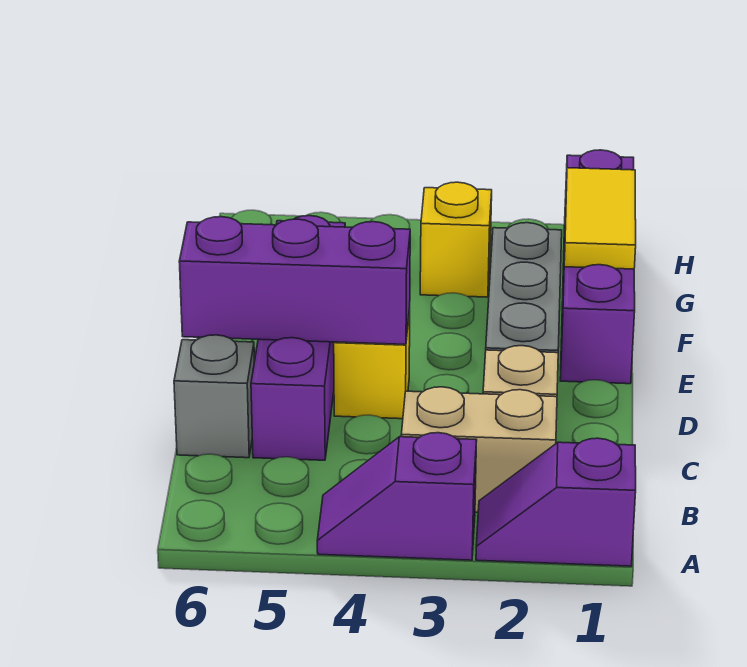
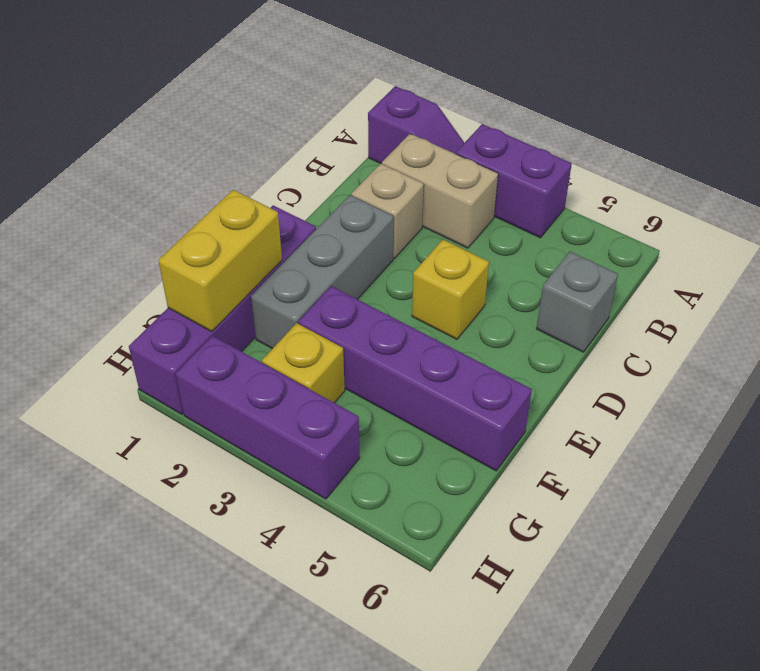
purple slope A3:A4 level 1 top 3 -> purple brick A3:A4 level 1
purple brick C5:F5 level 1 -> purple brick F3:F6 level 1
purple brick D4:D6 level 2 -> purple brick H2:H4 level 1
yellow tile F1:G1 level 2 -> yellow brick F1:G1 level 2

